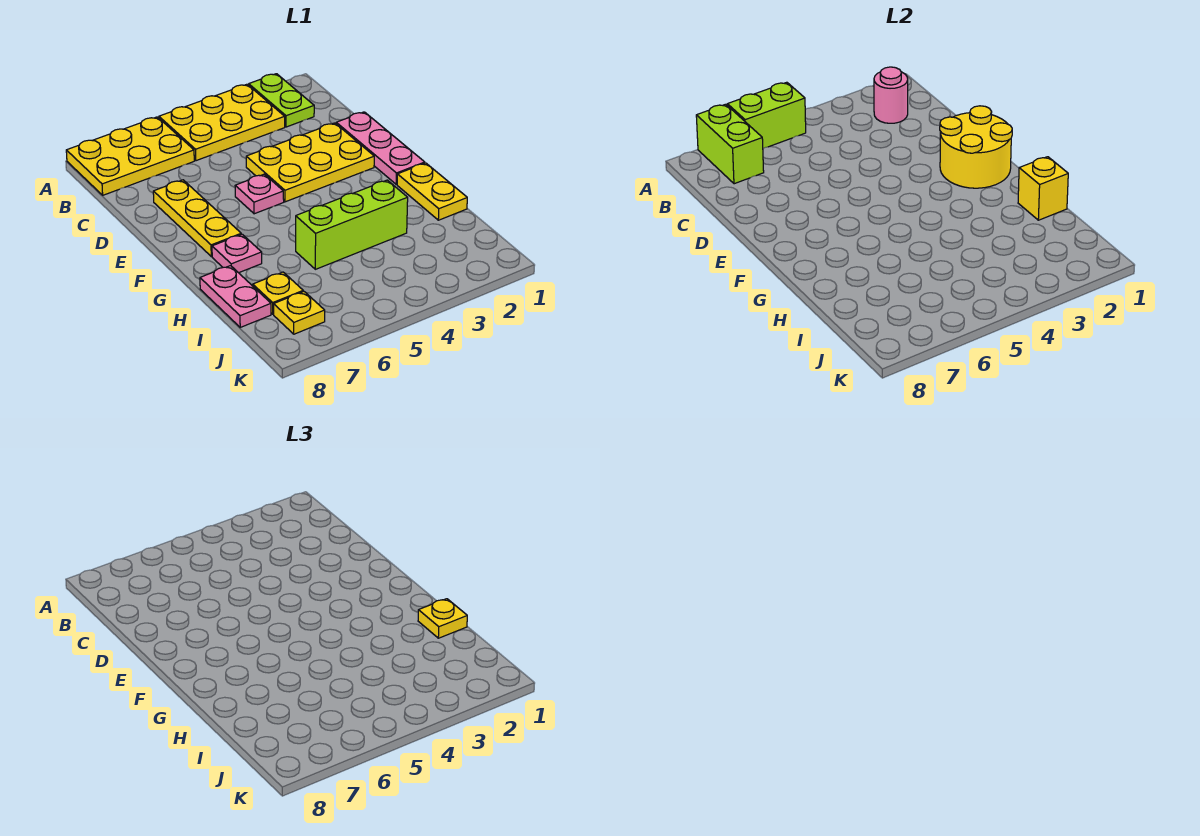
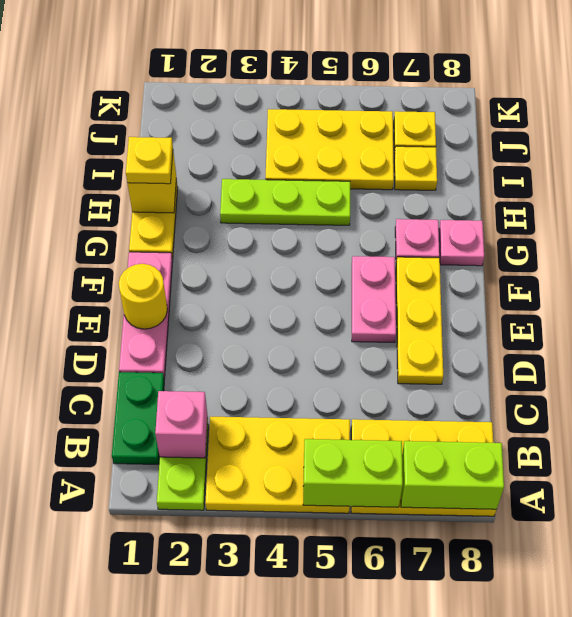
lime brick A7:B7 level 2 -> lime brick A7:A8 level 2
none -> green plate B1:C1 level 1
pink round brick B2 level 2 -> pink brick B2 level 2
yellow plate D2:E4 level 1 -> yellow plate I4:J6 level 1
yellow round brick E1:F2 level 2 -> yellow round brick E1 level 2
pink plate E5 level 1 -> pink plate G8 level 1
lime brick H3:H5 level 1 -> lime plate H3:H5 level 1
pink plate H8:I8 level 1 -> pink plate E6:F6 level 1

